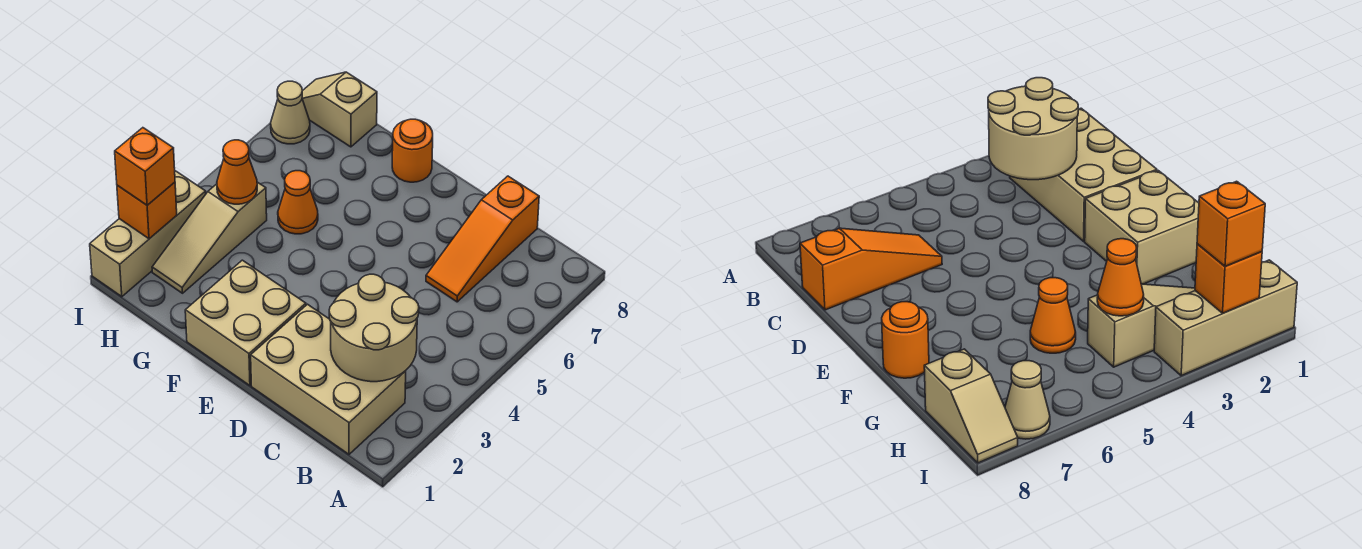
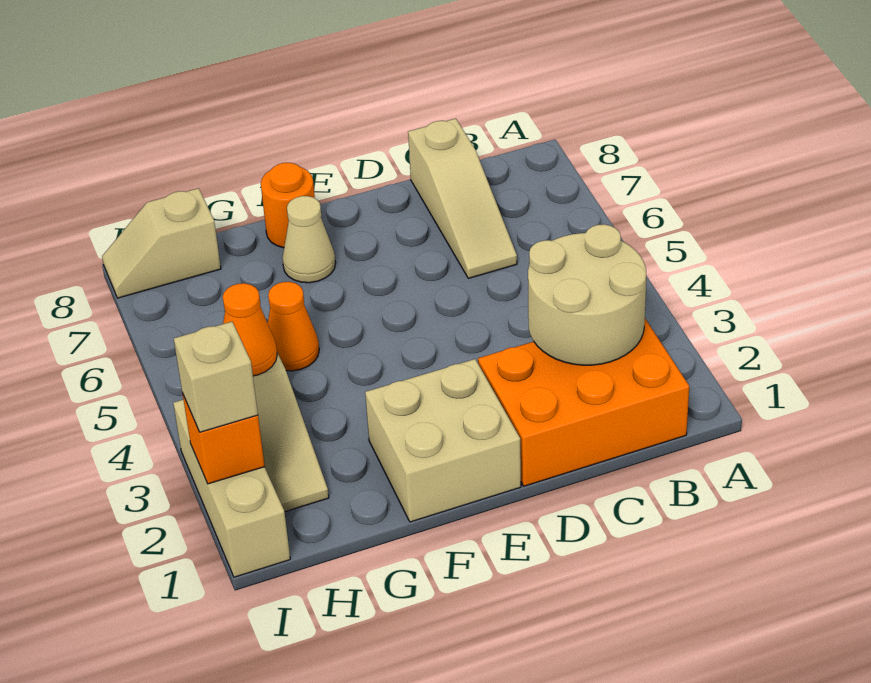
tan brick B1:D2 level 1 -> orange brick B1:D2 level 1
orange slope C6:C8 level 1 top 8 -> tan slope C6:C8 level 1 top 8
orange brick I2 level 3 -> tan brick I2 level 3
tan cone I7 level 1 -> tan cone F7 level 1

